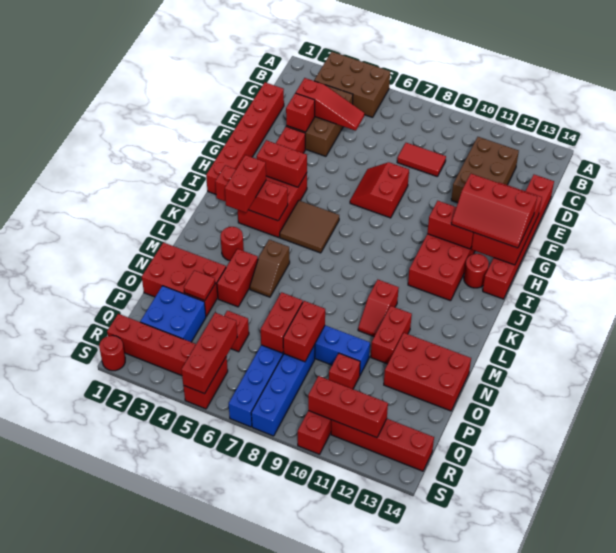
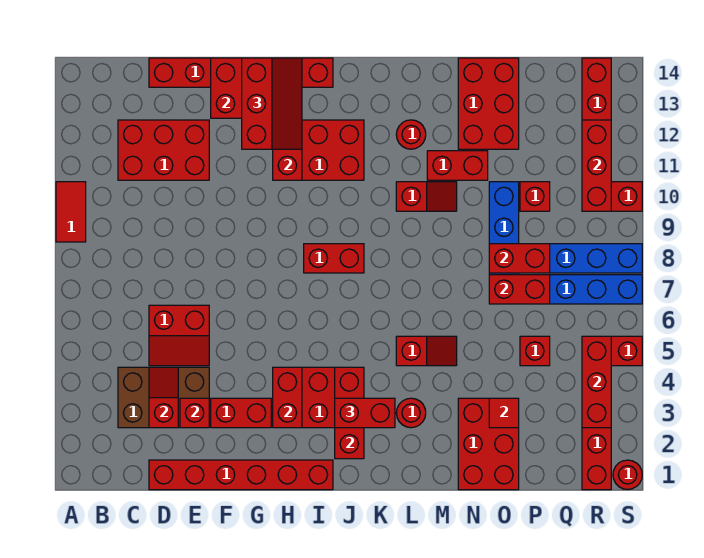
brown brick A3:B5 level 1 -> none
brown brick C11:E12 level 1 -> red brick C11:E12 level 1
red slope D3:D5 level 2 top 3 -> red slope D3:D4 level 2 top 3
red tile D8:D9 level 1 -> red tile A9:A10 level 1
red slope F7:G8 level 1 top 8 -> red slope D5:E6 level 1 top 6
brown tile I5:J6 level 1 -> none
red round brick I13 level 1 -> red round brick L12 level 1
brown slope L5:M5 level 1 top L -> red slope L5:M5 level 1 top L
red brick M4:N4 level 1 -> red brick I8:J8 level 1
blue brick P2:Q3 level 1 -> none
red brick Q5:S5 level 2 -> red brick R3:R5 level 2

